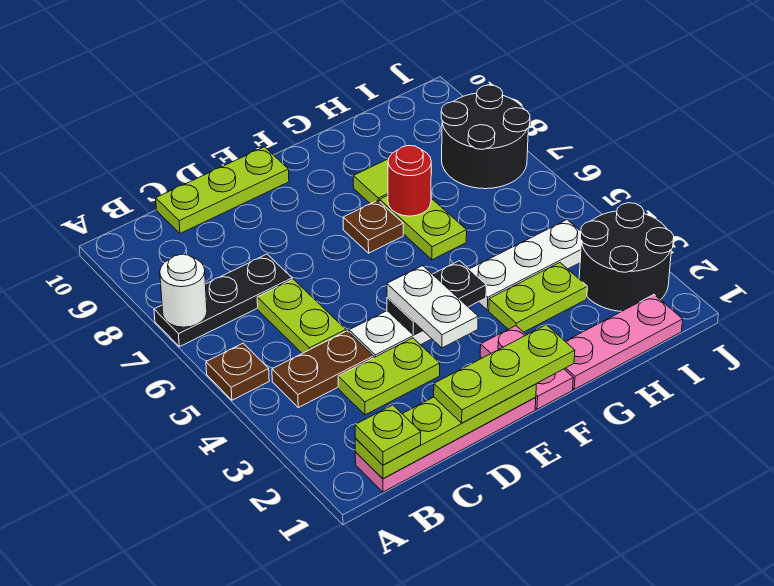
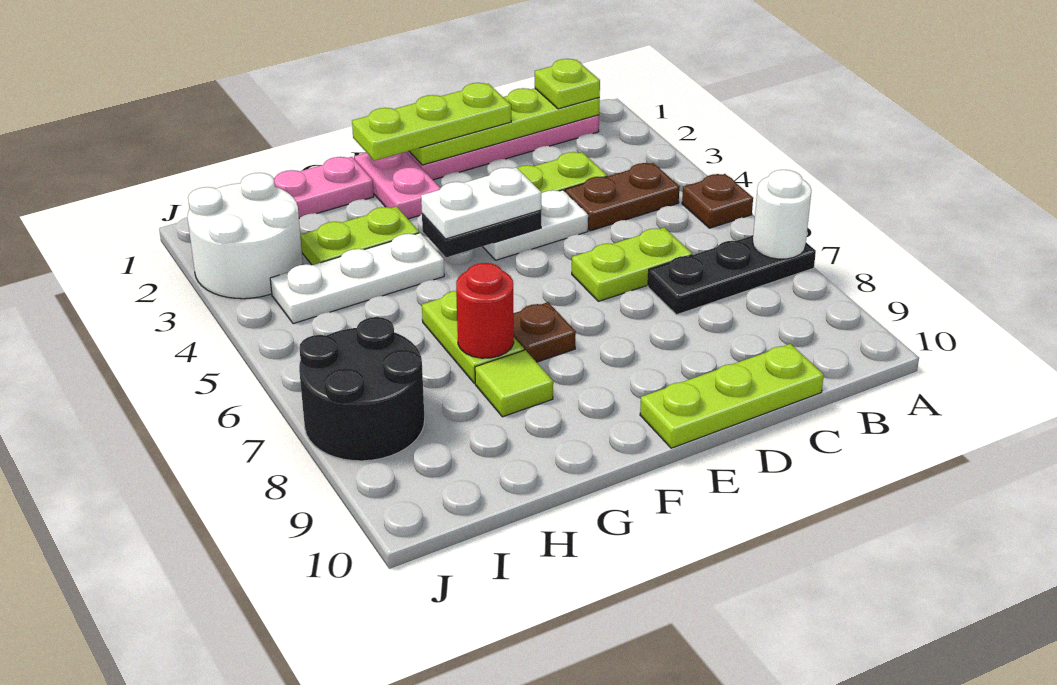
lime plate C5:C6 level 1 -> lime plate C6:D6 level 1
white plate E3:E4 level 3 -> white plate E4:F4 level 3
black round brick I2:J3 level 1 -> white round brick I2:J3 level 1

